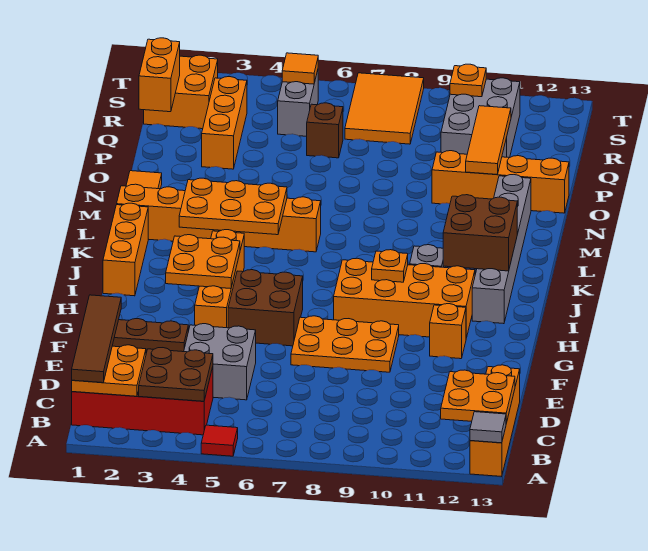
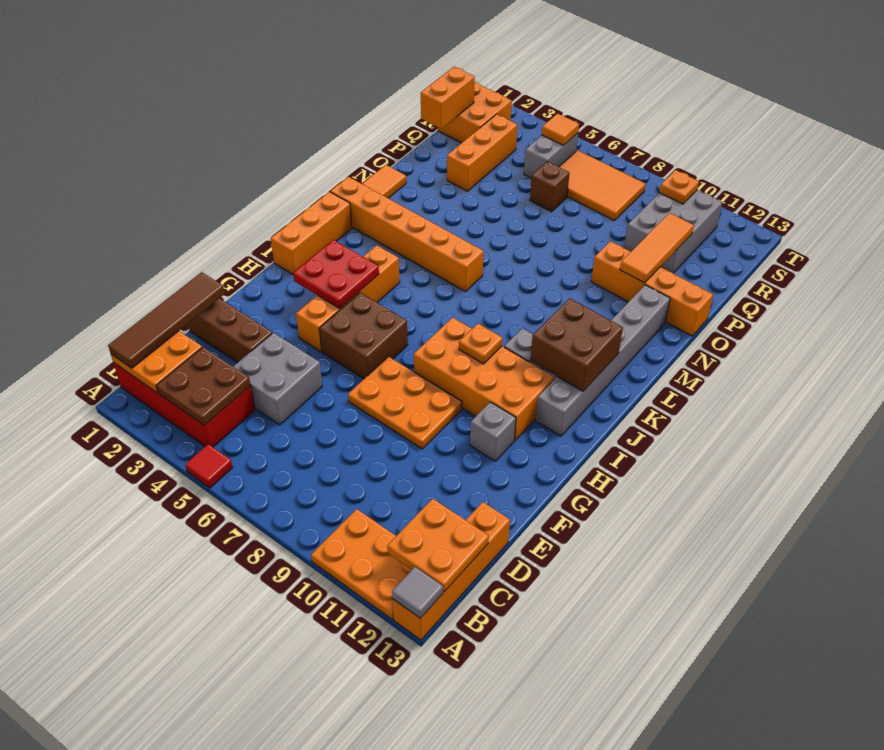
orange brick G11 level 1 -> grey brick G11 level 1
orange plate H3:I4 level 2 -> red plate H3:I4 level 2
orange plate K3:L5 level 2 -> orange plate A10:B12 level 1
orange tile R7:T8 level 1 -> orange tile R6:S8 level 1

